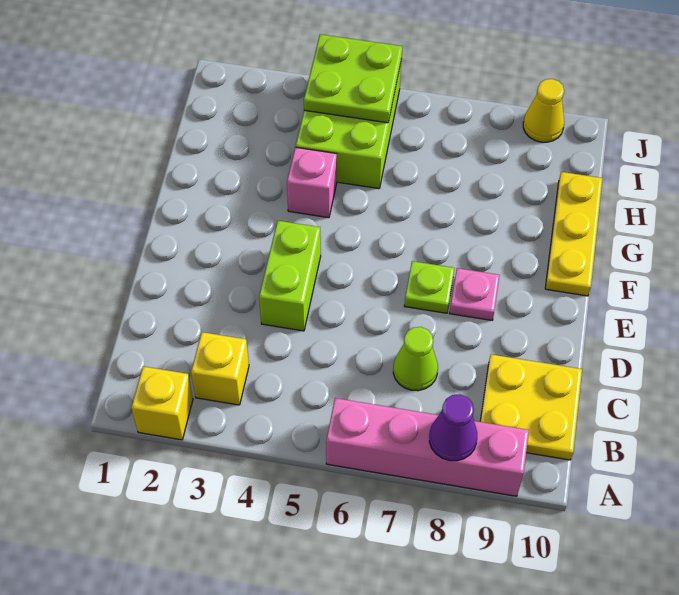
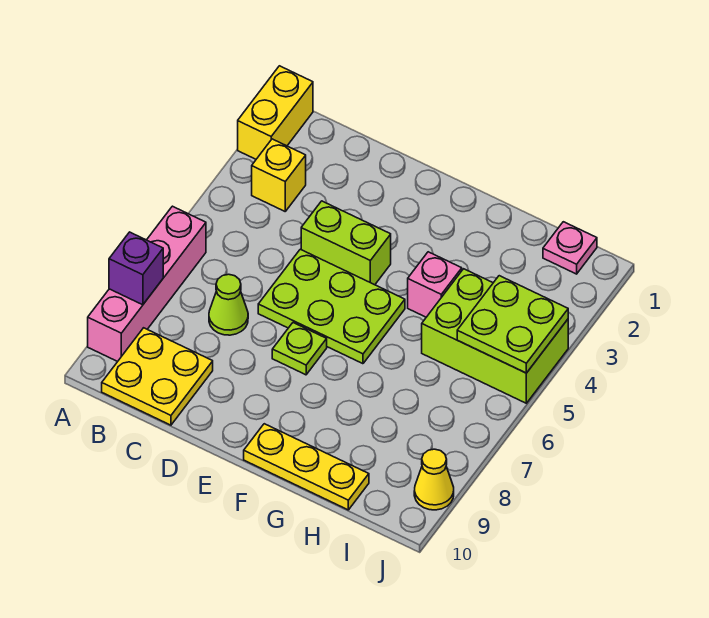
yellow brick A2 level 1 -> yellow brick A1:A2 level 1
purple cone A8 level 2 -> purple brick A8 level 2
none -> lime plate D5:F6 level 1
pink plate E8 level 1 -> pink plate I1 level 1

